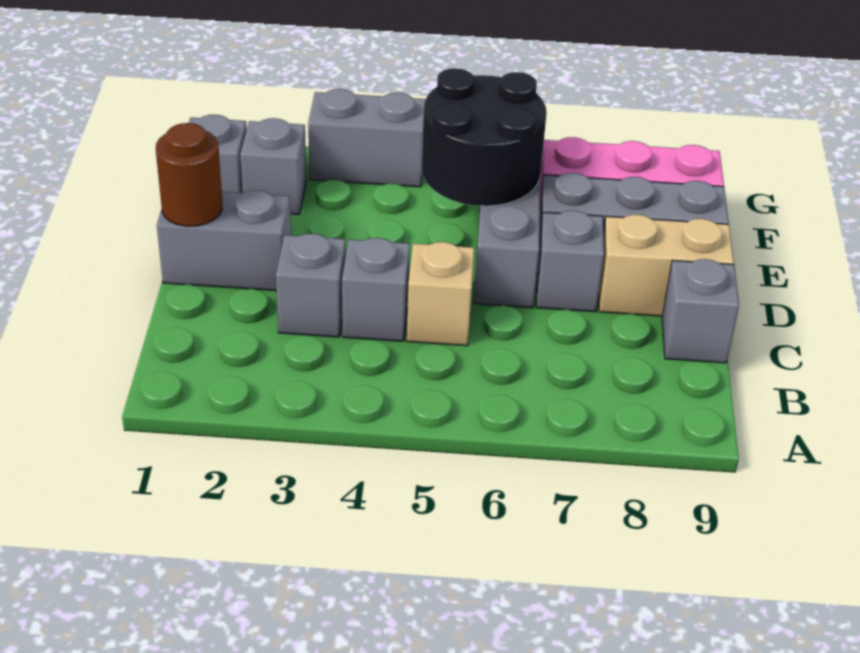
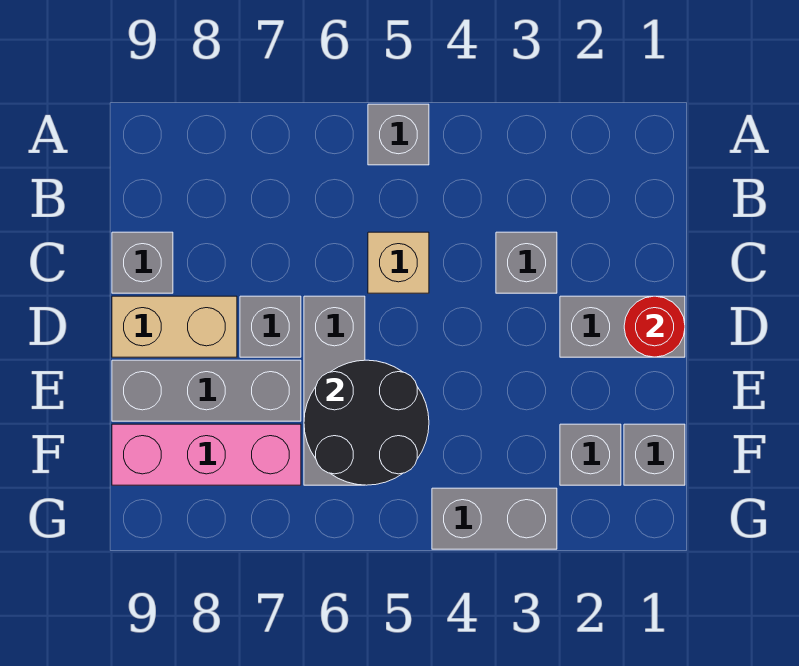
grey brick C4 level 1 -> grey brick A5 level 1
brown round brick D1 level 2 -> red round brick D1 level 2

